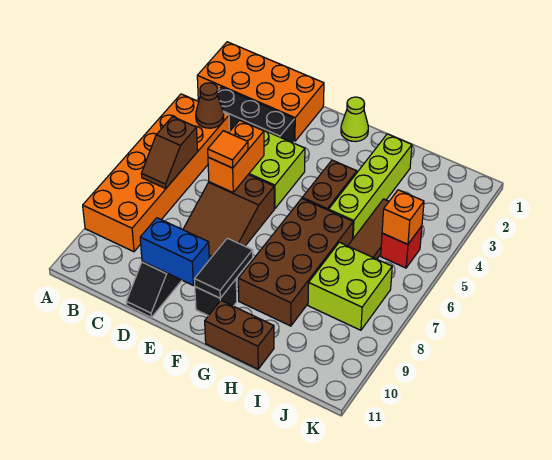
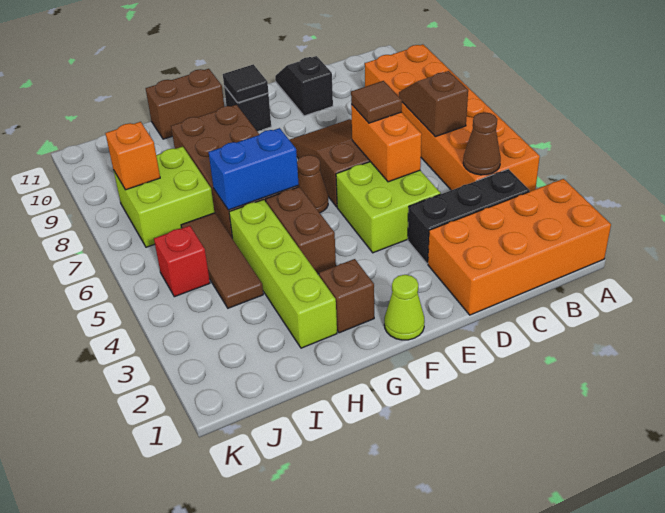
orange tile D6 level 3 -> brown tile D6 level 3
blue brick D10:E10 level 2 -> blue brick G6:H6 level 2
none -> brown cone F6 level 1
black tile F9:F10 level 2 -> black tile F10 level 2
none -> brown brick G2 level 1
orange brick J5 level 2 -> orange brick J8 level 2

